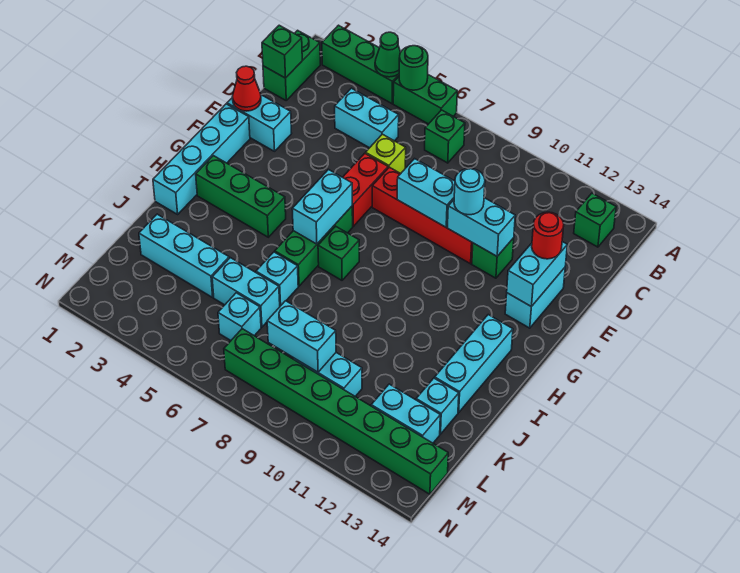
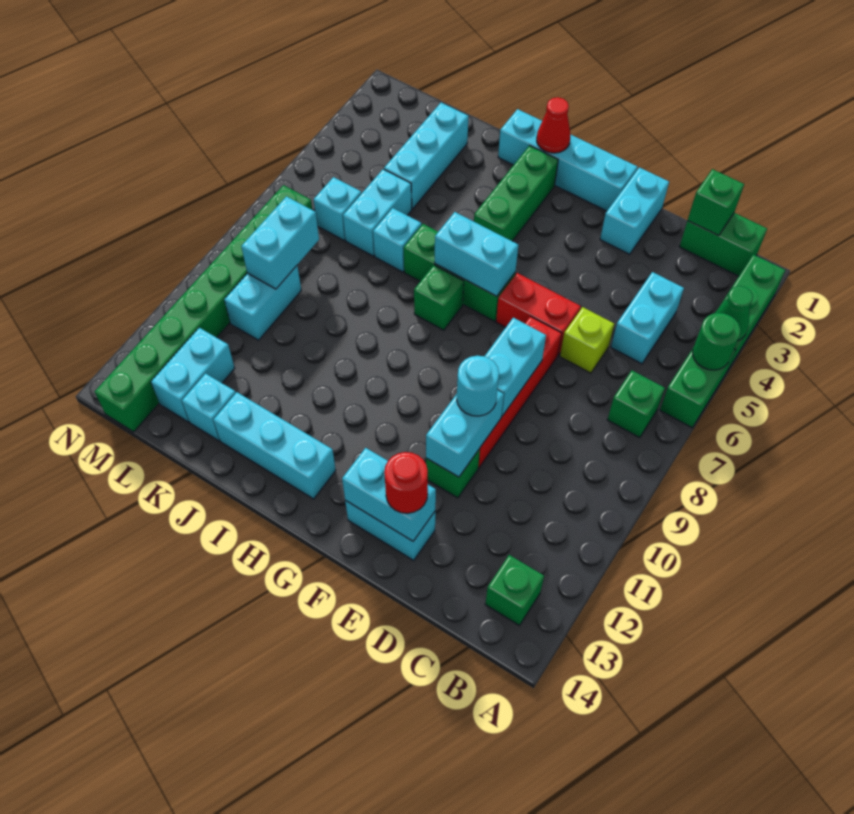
red cone E1 level 2 -> red cone H1 level 2

